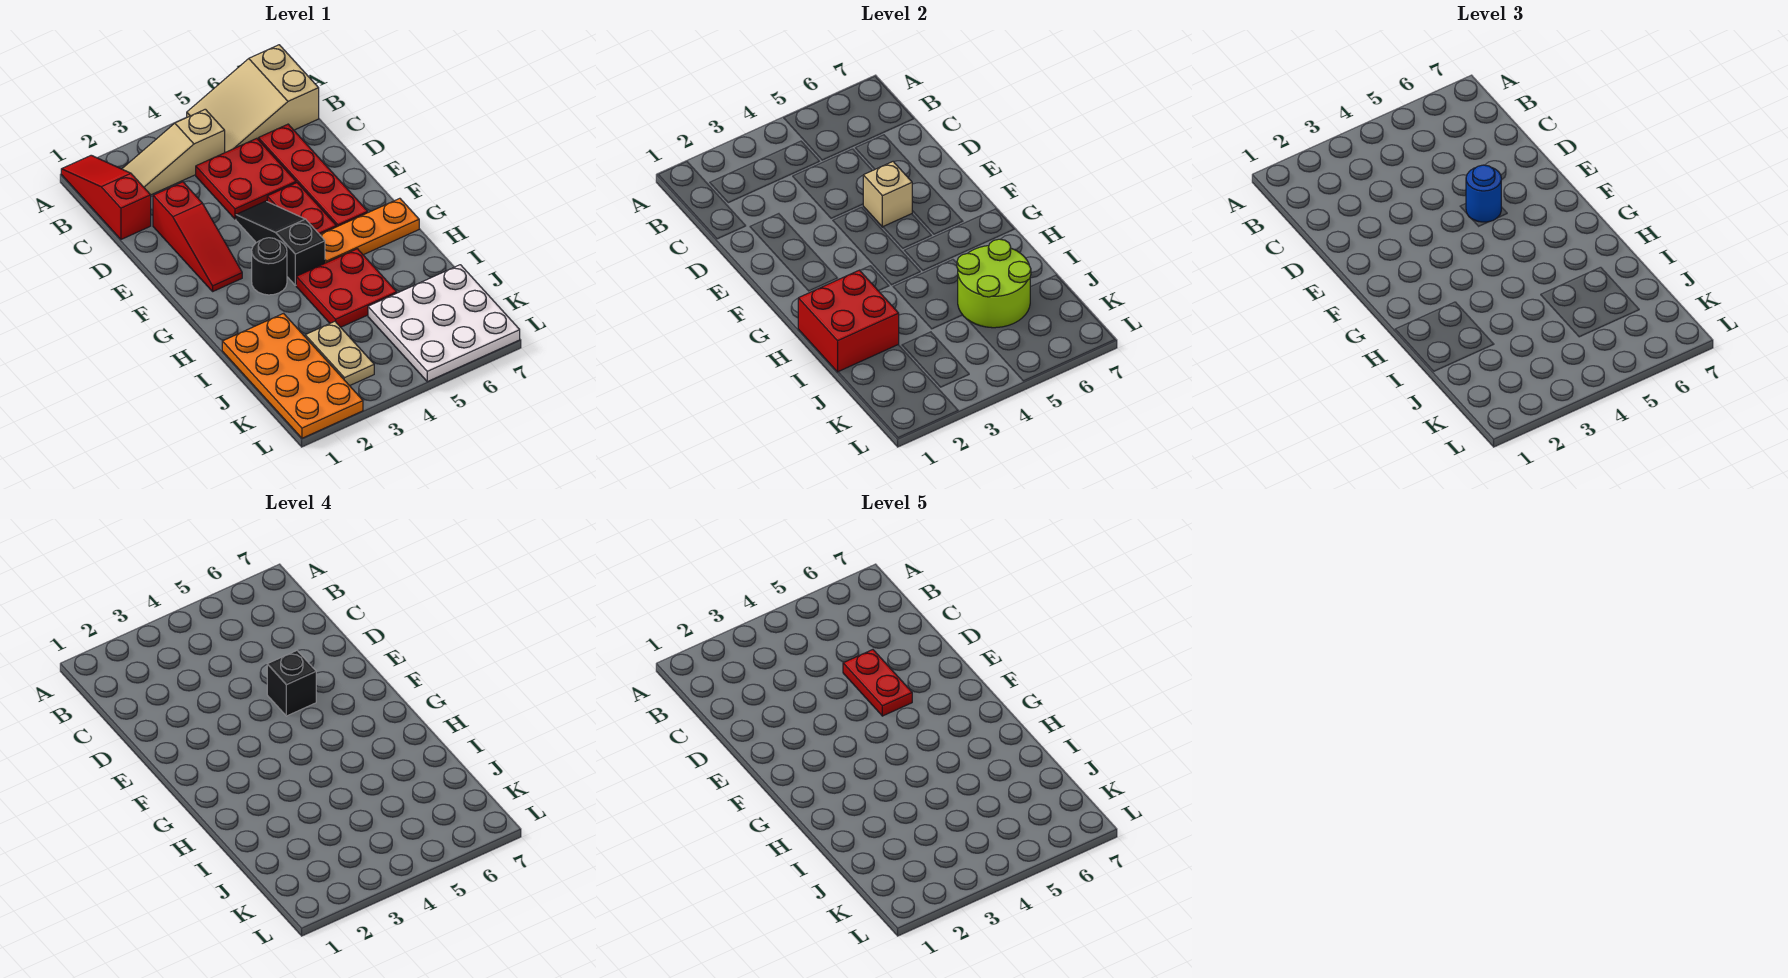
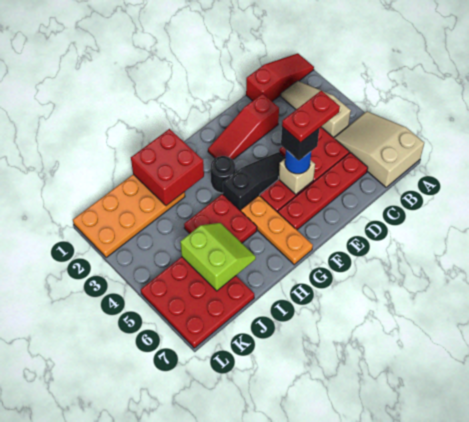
lime round brick I5:J6 level 2 -> lime slope I5:J6 level 2 top J
tan plate J3:K3 level 1 -> none
white plate J5:L7 level 1 -> red plate J5:L7 level 1

